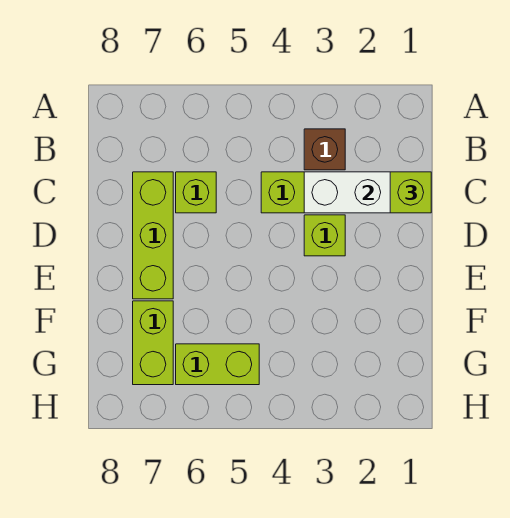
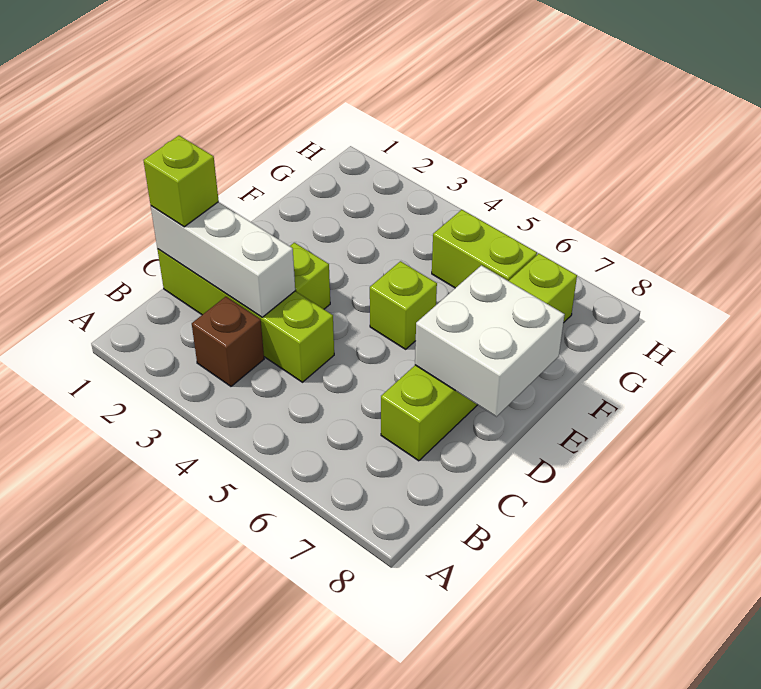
lime brick C6 level 1 -> lime brick E5 level 1
none -> white brick D7:E8 level 2

